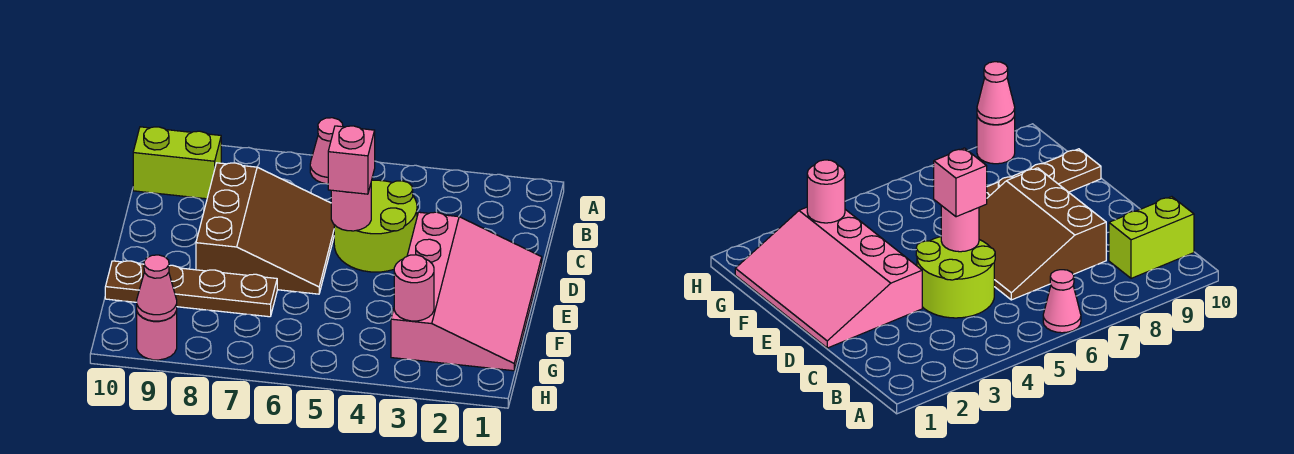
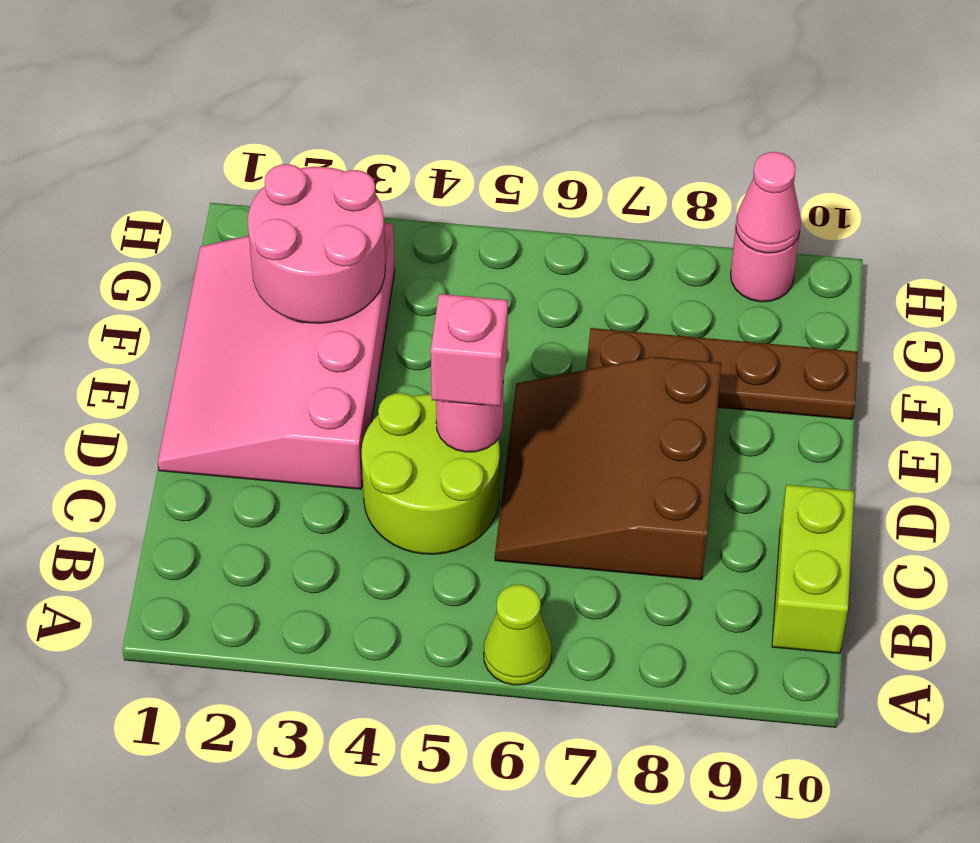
pink cone A6 level 1 -> lime cone A6 level 1
lime brick B9:B10 level 1 -> lime brick B10:C10 level 1
pink round brick G3 level 2 -> pink round brick F2:G3 level 2

